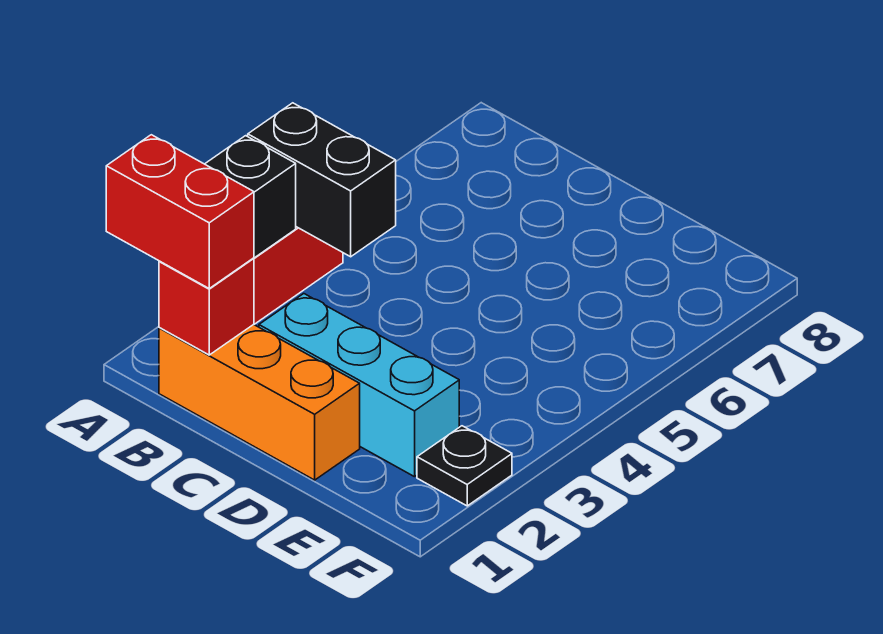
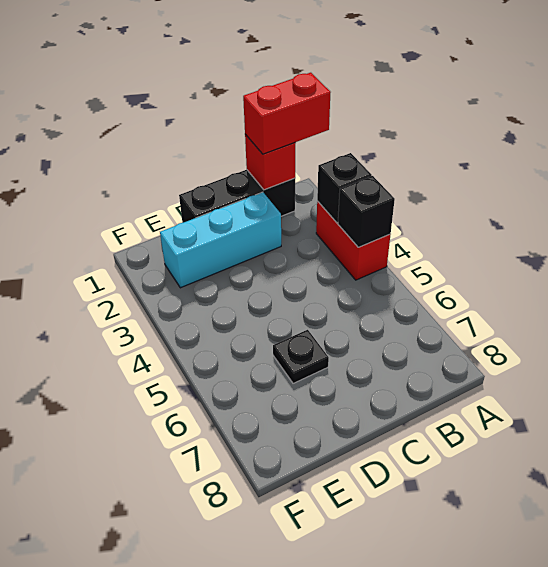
black brick A4:B4 level 2 -> black brick A4 level 2
orange brick B1:D1 level 1 -> black brick B1:D1 level 1
black plate F2 level 1 -> black plate D6 level 1

